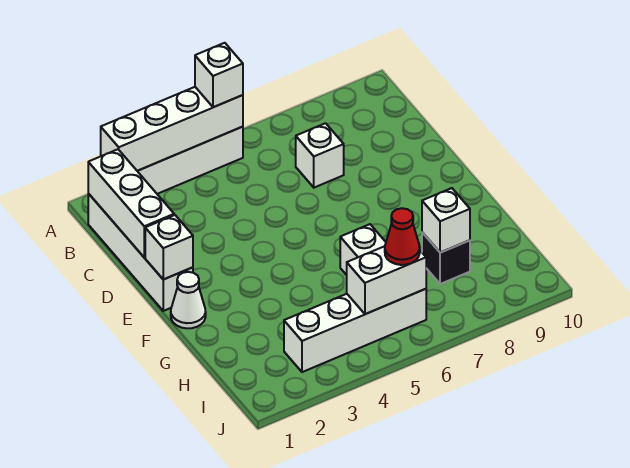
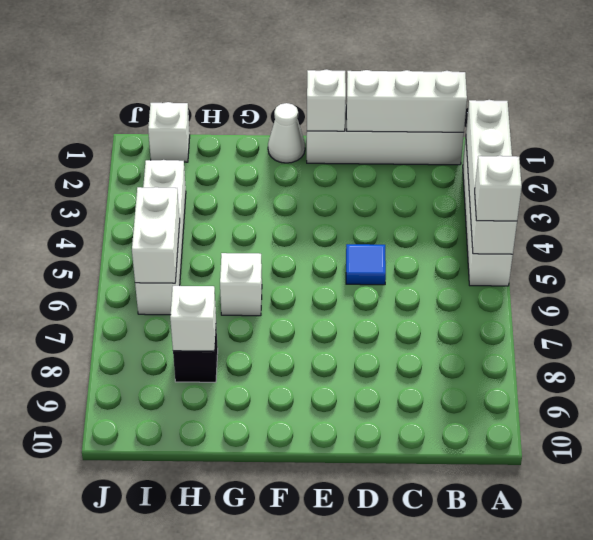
white brick C7 level 1 -> white brick I1 level 1
none -> blue tile D5 level 1
red cone I6 level 3 -> none

